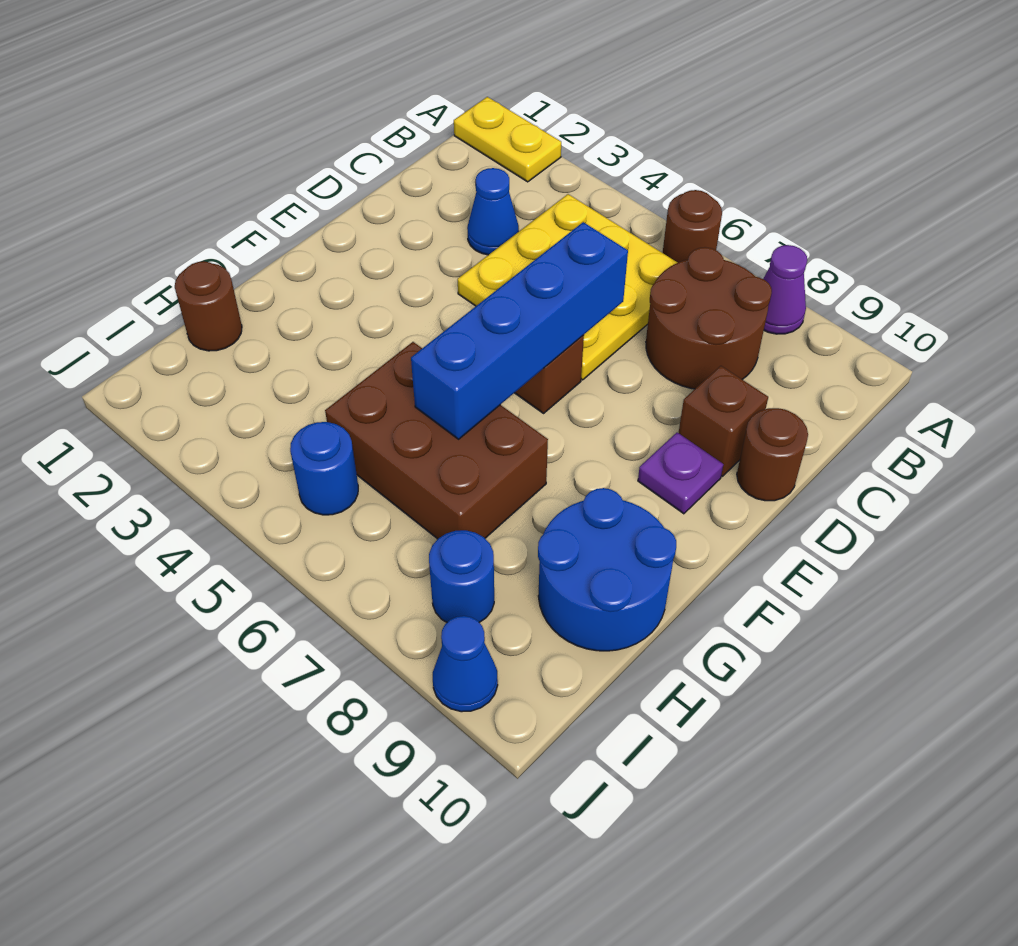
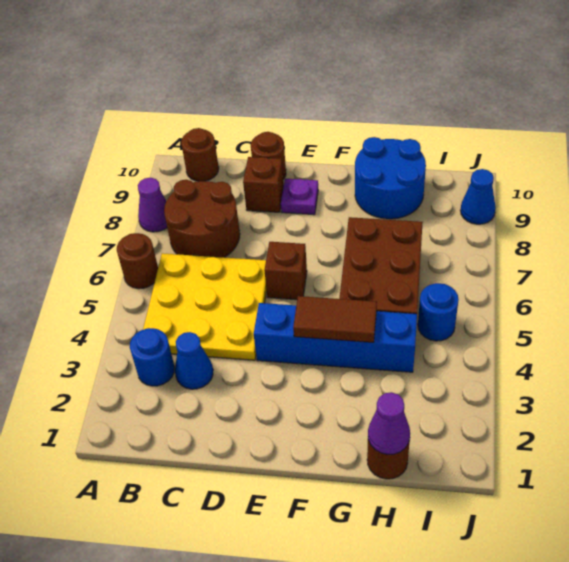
yellow plate A1:A2 level 1 -> none
none -> brown round brick B10 level 1
blue brick D6:G6 level 2 -> blue brick E4:H4 level 1
none -> brown tile F4:G4 level 2
none -> purple cone H1 level 2
blue round brick I8 level 1 -> blue round brick B3 level 1

